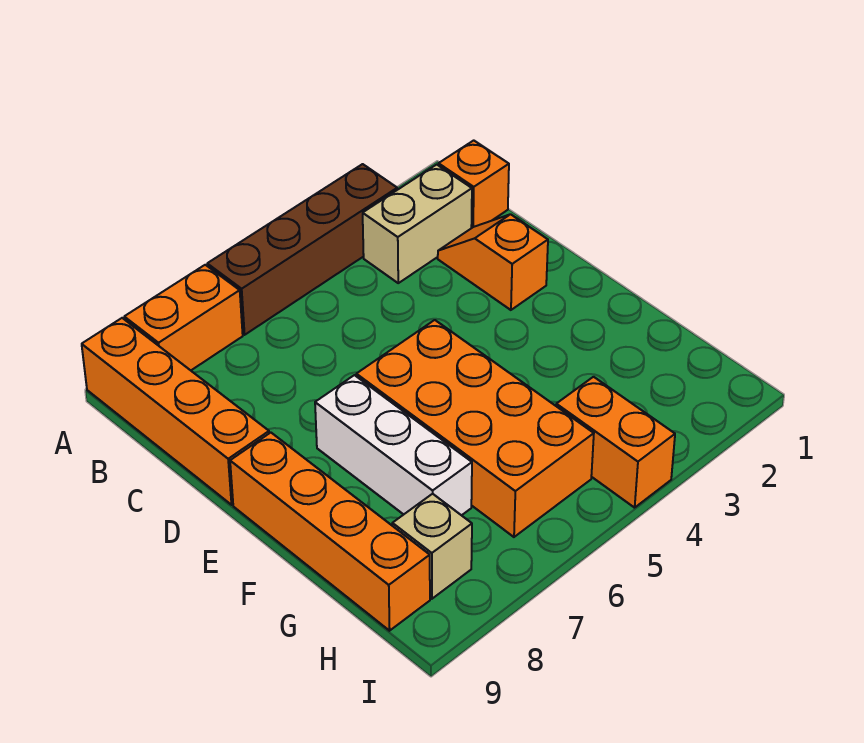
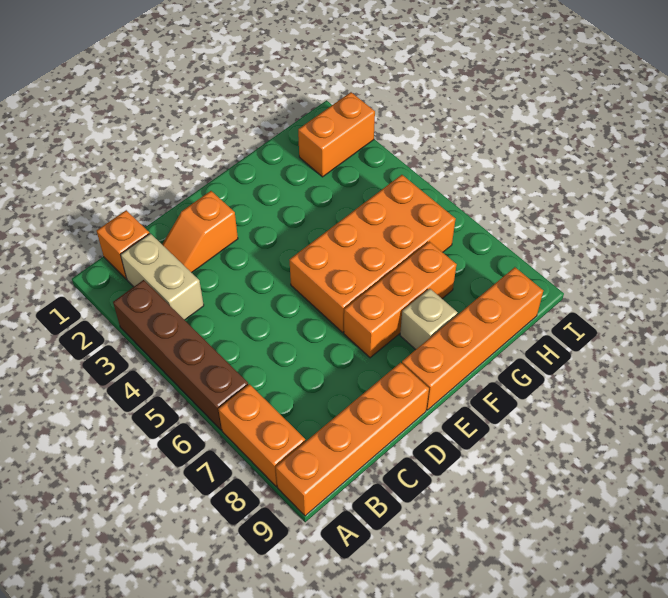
white brick E7:G7 level 1 -> orange brick E7:G7 level 1
orange brick H4:I4 level 1 -> orange brick H2:I2 level 1
tan brick H8 level 1 -> tan brick F8 level 1

